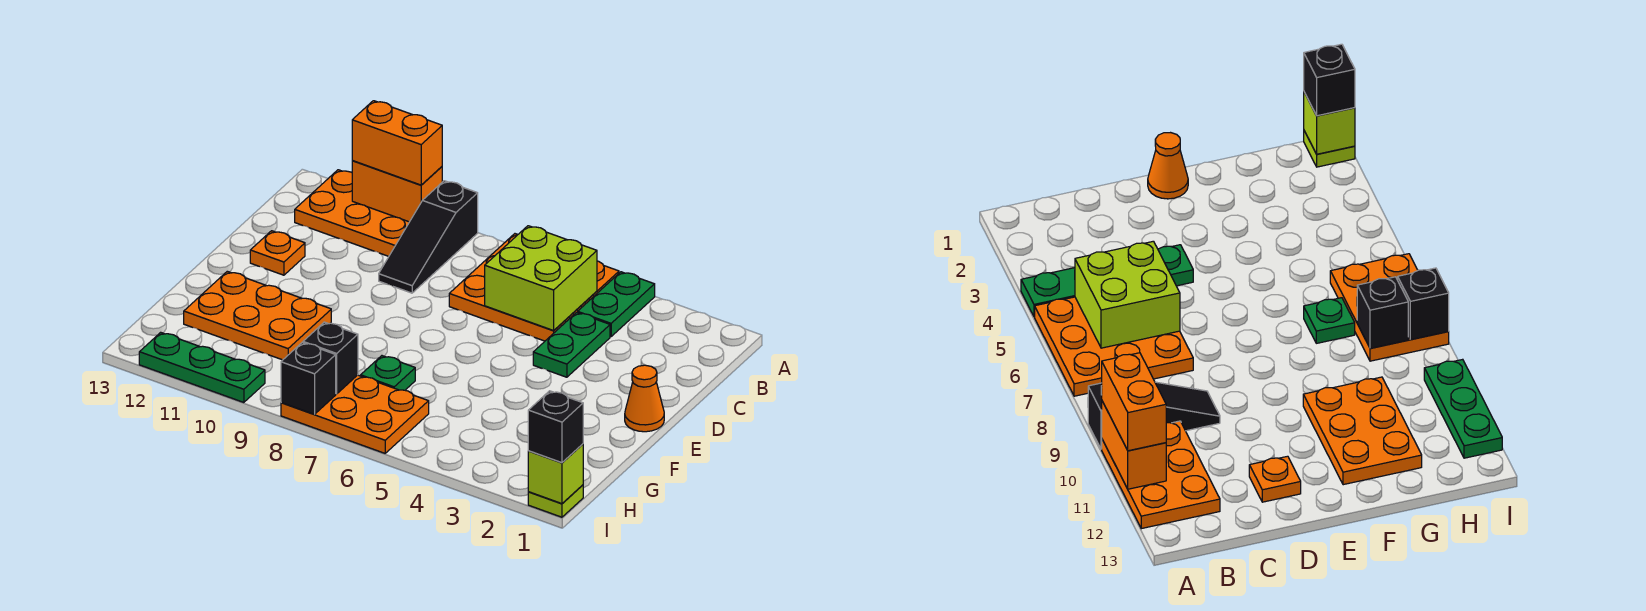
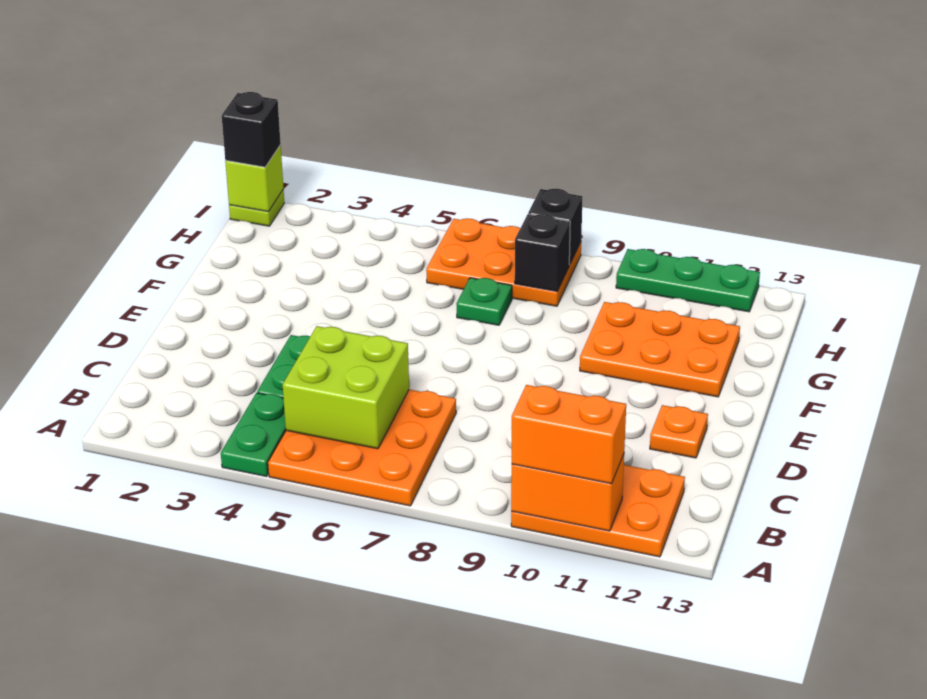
black slope A9:C9 level 1 top A -> none
orange cone E1 level 1 -> none

